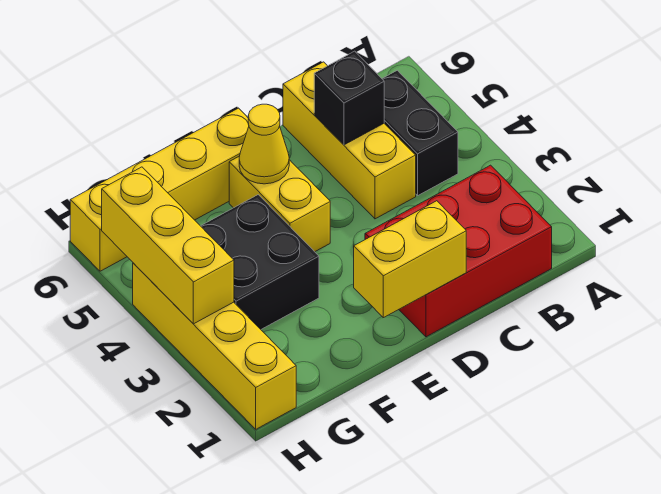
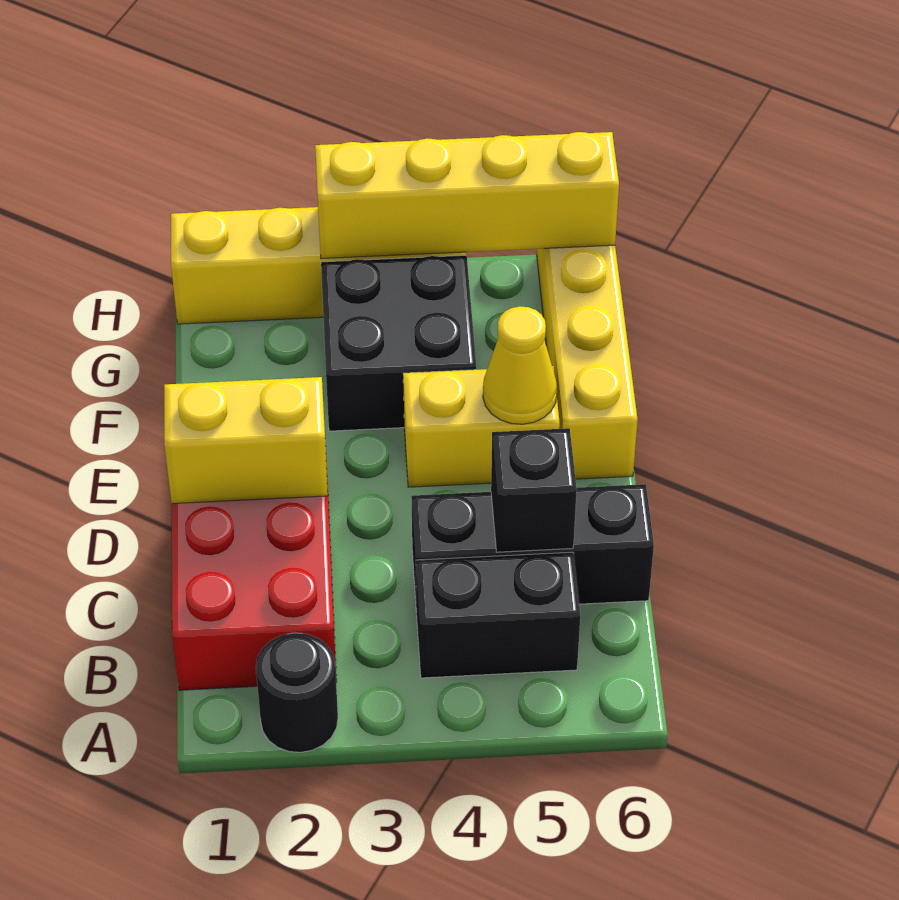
none -> black round brick A2 level 1
yellow brick C4:C6 level 1 -> black brick C4:C6 level 1
yellow brick D1:E1 level 2 -> yellow brick D1:D2 level 2
yellow brick H3:H5 level 2 -> yellow brick H3:H6 level 2

